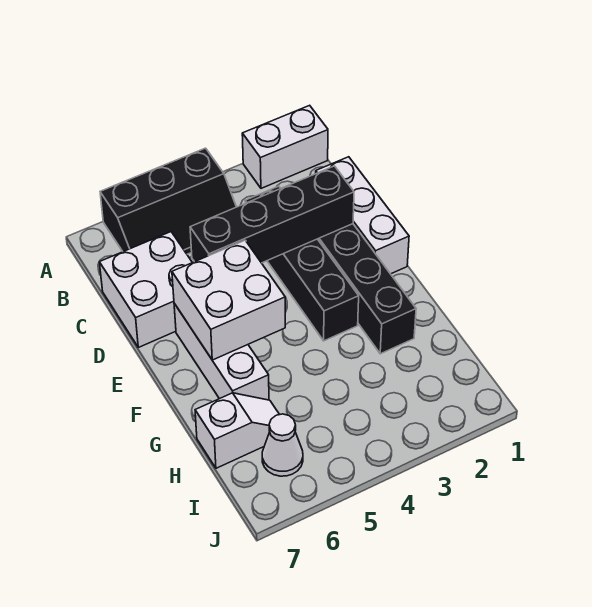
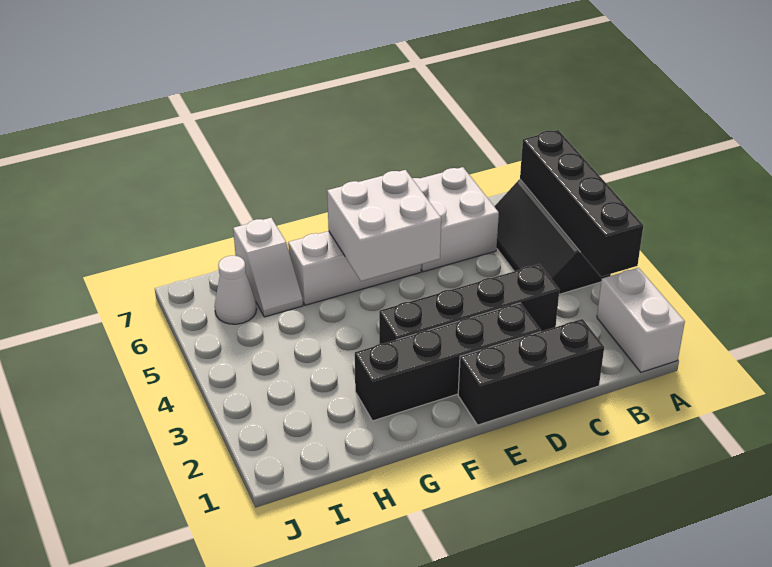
white brick C1:E1 level 1 -> black brick C1:E1 level 1
black brick D2:D5 level 2 -> black brick A3:A6 level 2

